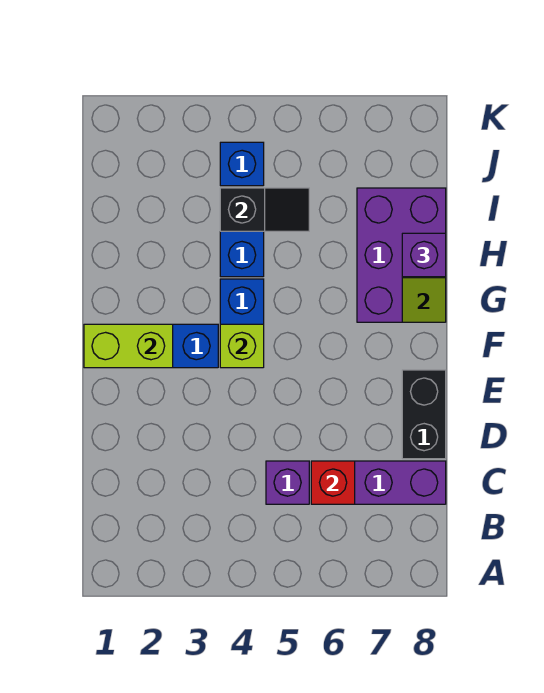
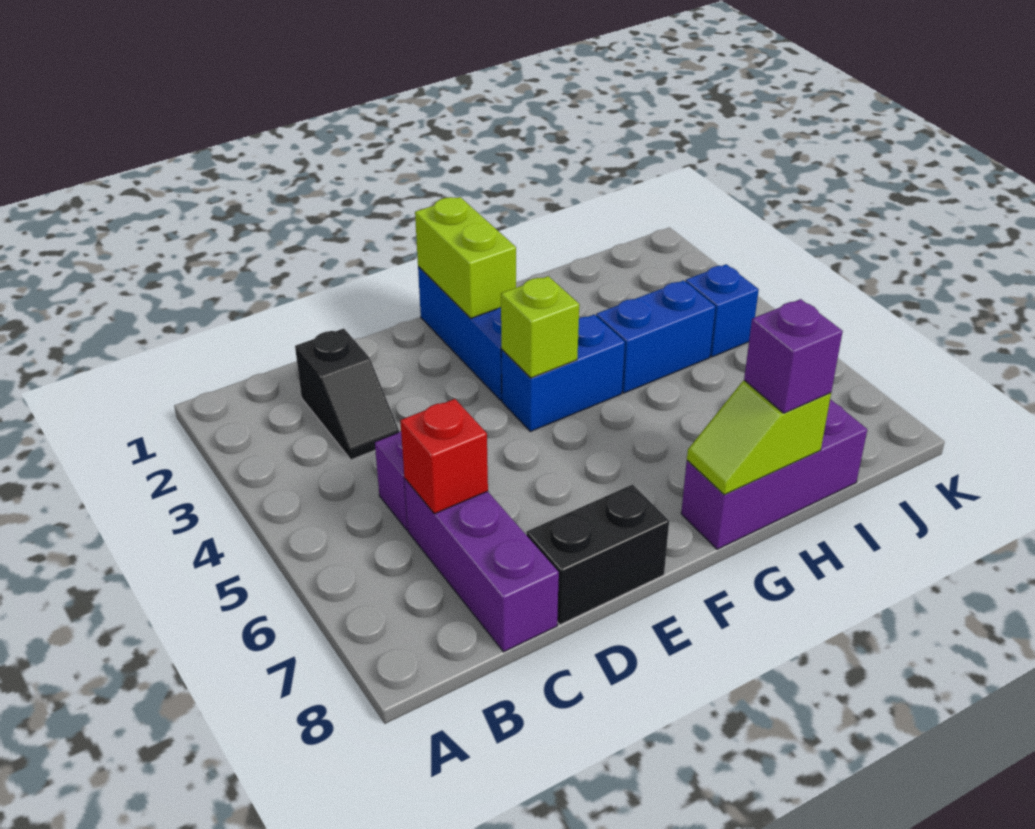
purple brick G7:I8 level 1 -> purple brick G8:I8 level 1
black slope I4:I5 level 2 top 4 -> black slope C2:C3 level 1 top 2

